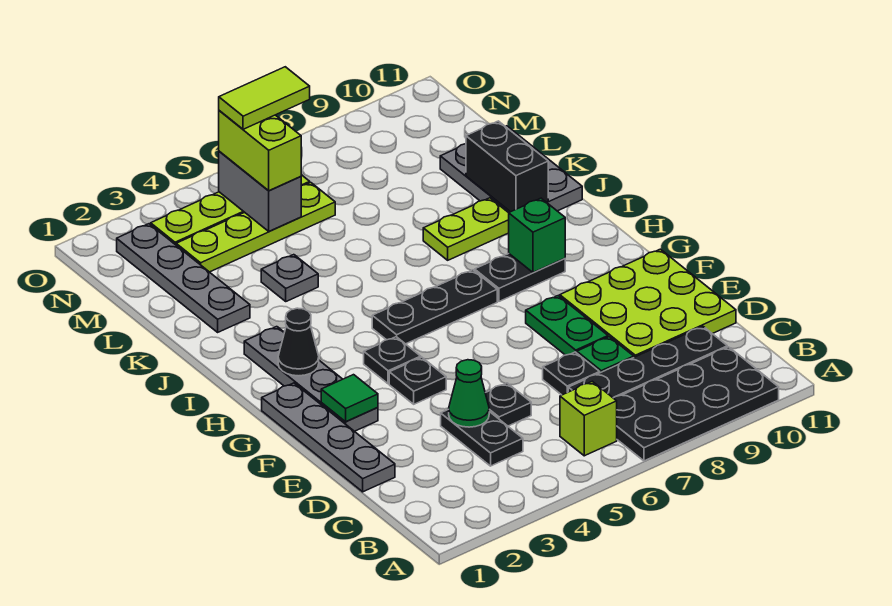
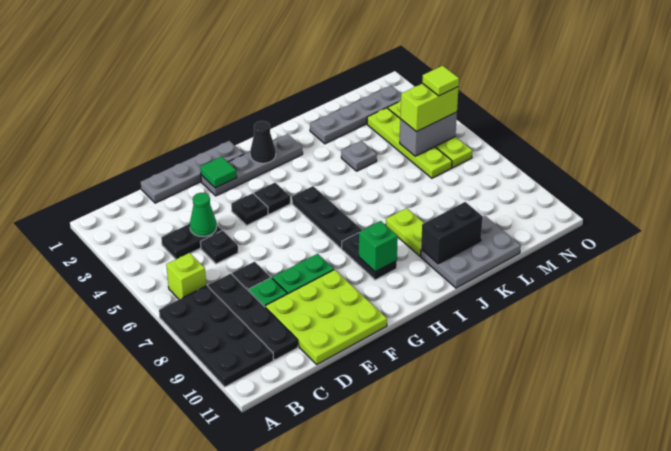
lime tile N5:N6 level 4 -> lime tile N5 level 4

